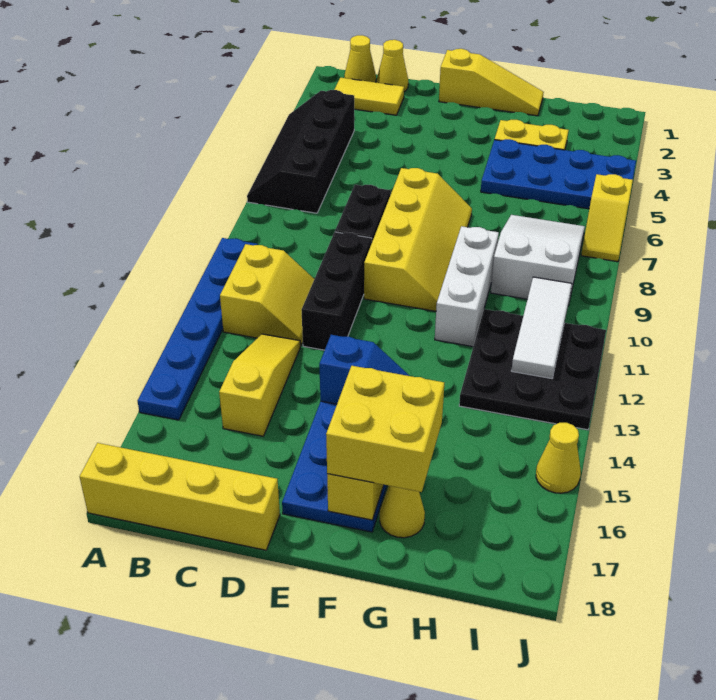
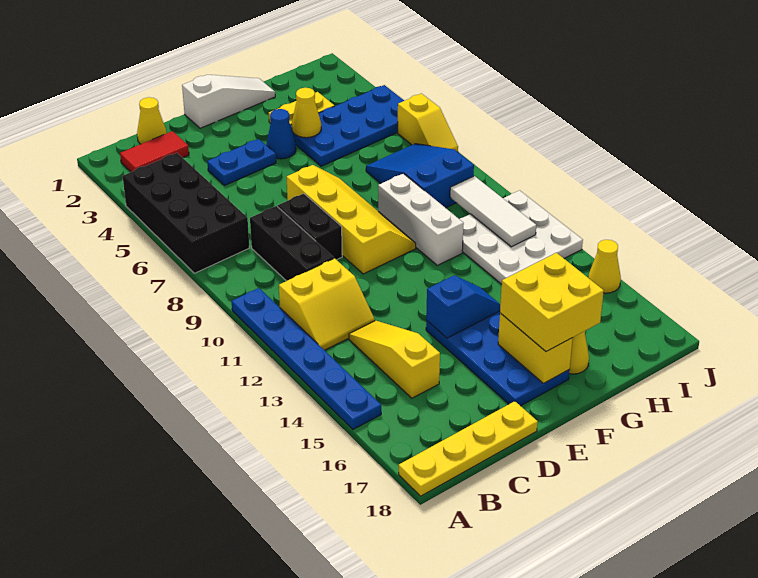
black slope A4:B7 level 1 top B -> black brick A4:B7 level 1
yellow brick A18:D18 level 1 -> yellow plate A18:D18 level 1
yellow cone B1 level 1 -> yellow cone G4 level 2
yellow tile B2:C2 level 1 -> red tile B2:C2 level 1
yellow slope B11:C12 level 1 top B -> yellow slope B11:C12 level 1 top 11
none -> blue plate D4:E4 level 1
black brick D10:D12 level 1 -> black brick C8:C10 level 1
yellow slope E1:G1 level 1 top E -> white slope E1:G1 level 1 top E
none -> blue cone F4 level 1
white slope H7:I9 level 1 top 9 -> blue slope H7:I9 level 1 top 9
black plate H11:J13 level 1 -> white plate H11:J13 level 1

